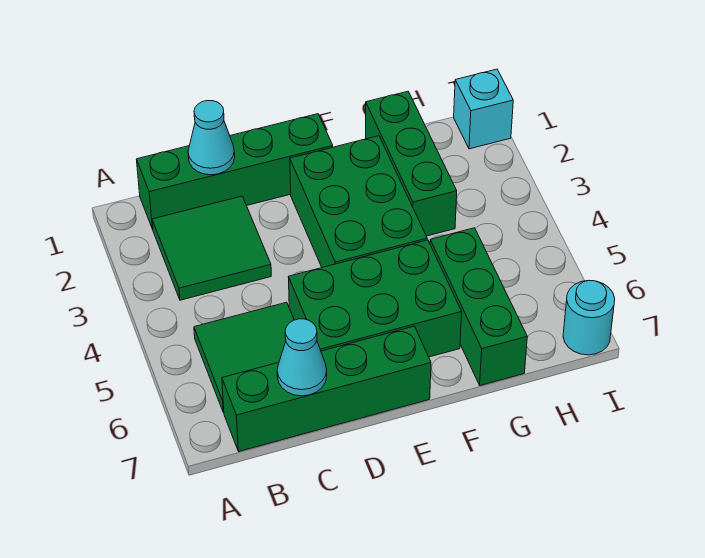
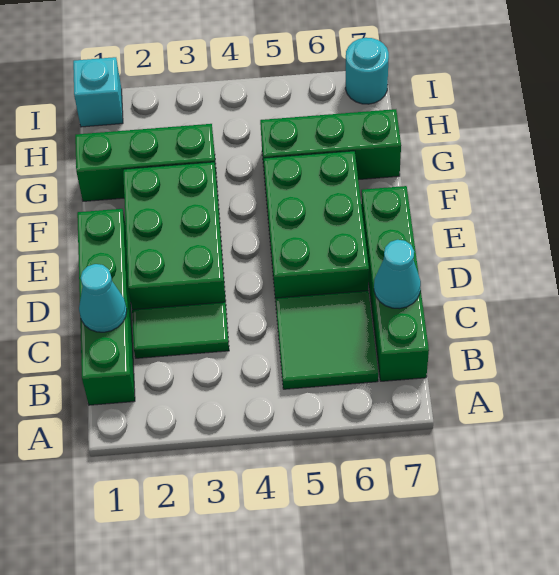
green tile B2:C3 level 1 -> green tile C2:C3 level 1
green brick E2:F4 level 1 -> green brick D2:F3 level 1

